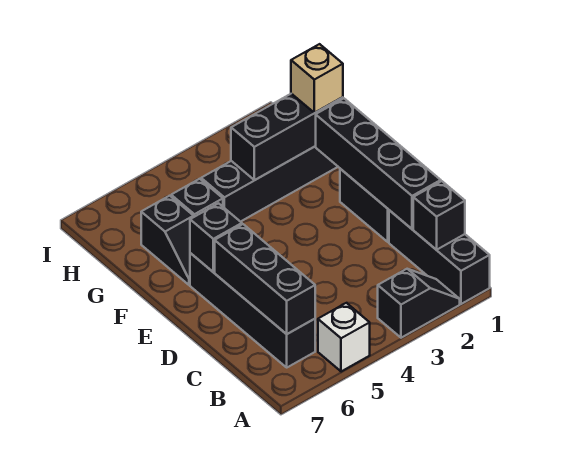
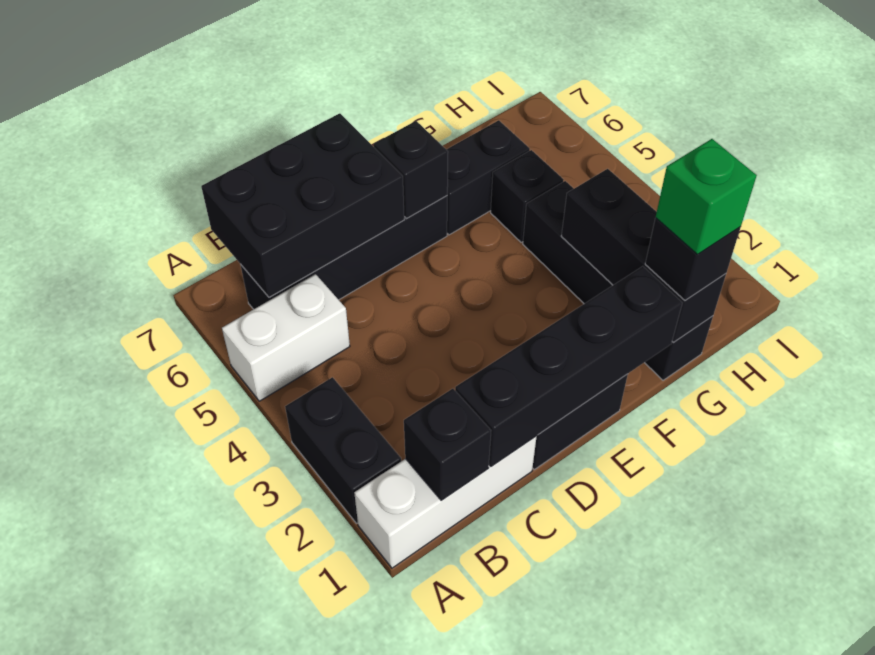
black brick A1:C1 level 1 -> white brick A1:C1 level 1
black slope A2:A3 level 1 top 3 -> black brick A2:A3 level 1
white brick A5 level 1 -> white brick A5:B5 level 1
black brick B6:D6 level 2 -> black brick B6:D7 level 2
black slope F6:G6 level 1 top G -> black brick F6:G6 level 1
tan brick G1 level 3 -> black brick G1 level 3
none -> green brick G1 level 4

